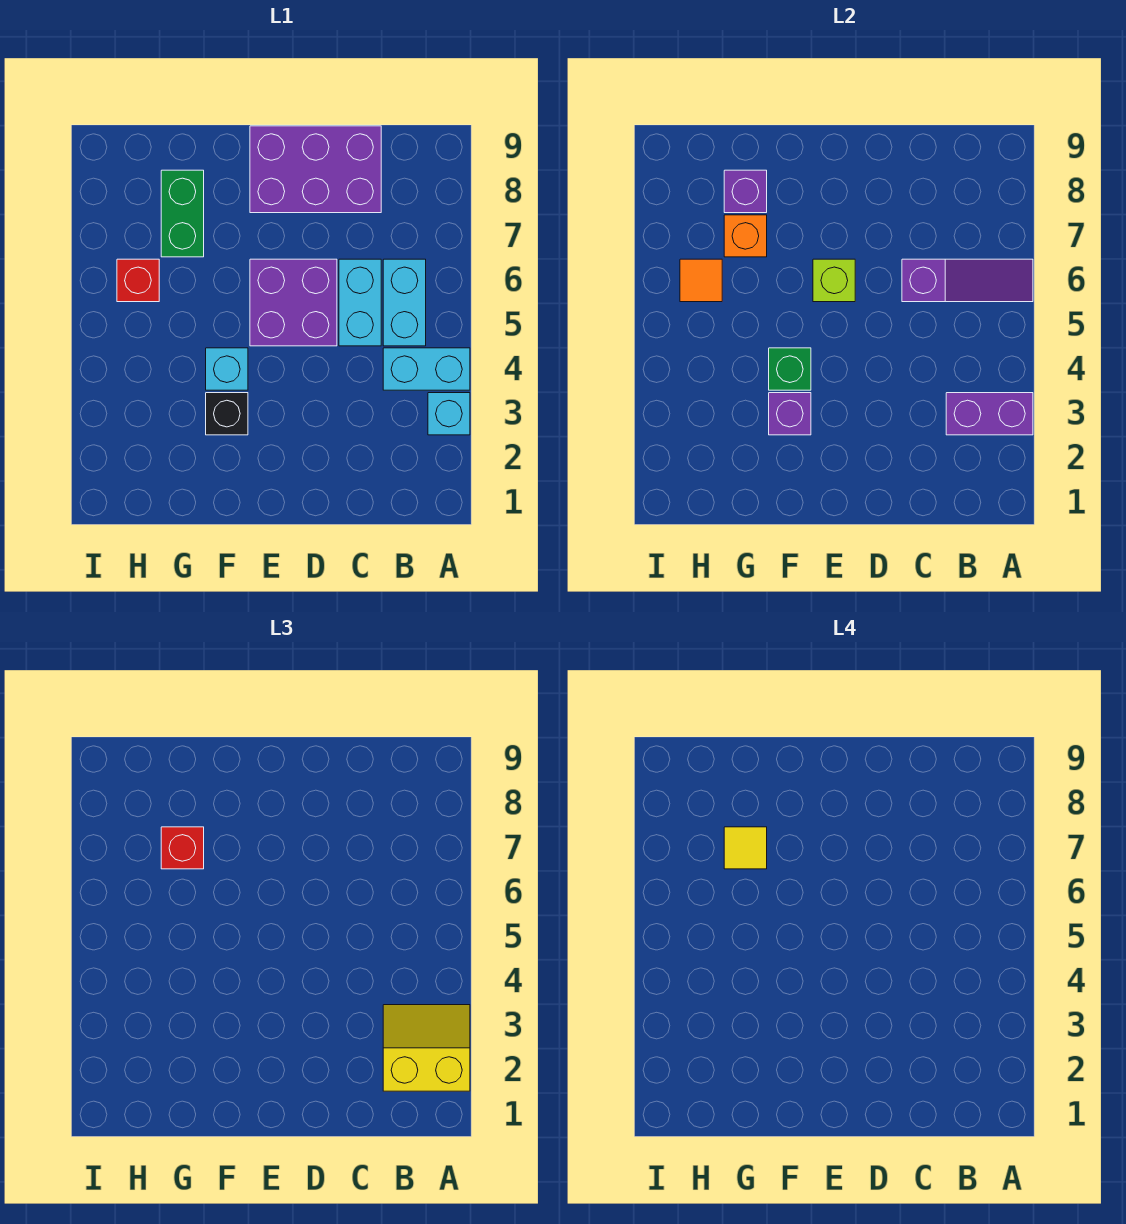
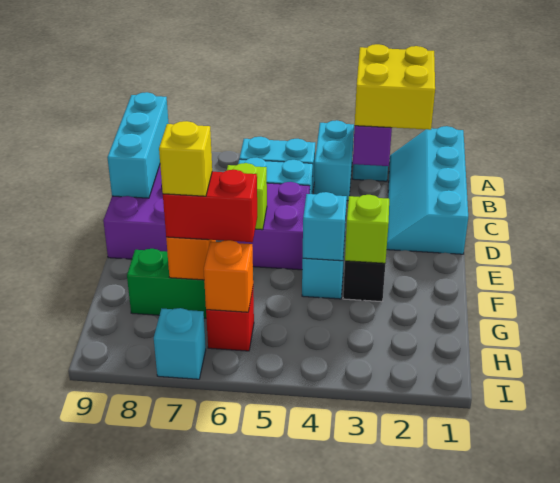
none -> cyan slope A1:D2 level 1 top 1
yellow slope A2:B3 level 3 top 2 -> yellow brick A2:B3 level 3
purple slope A6:C6 level 2 top C -> none
none -> cyan brick B9:D9 level 2
purple brick F3 level 2 -> lime brick F3 level 2
green brick F4 level 2 -> cyan brick F4 level 2
red brick G7 level 3 -> red brick G6:G7 level 3
yellow tile G7 level 4 -> yellow brick G7 level 4
purple brick G8 level 2 -> none
orange tile H6 level 2 -> orange brick H6 level 2
none -> cyan brick I7 level 1

